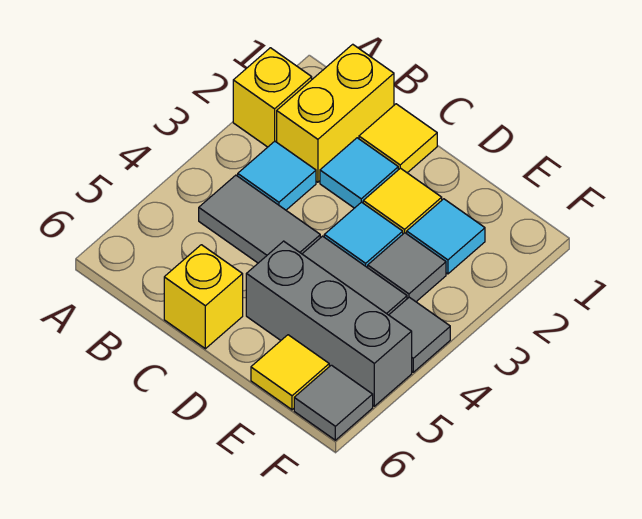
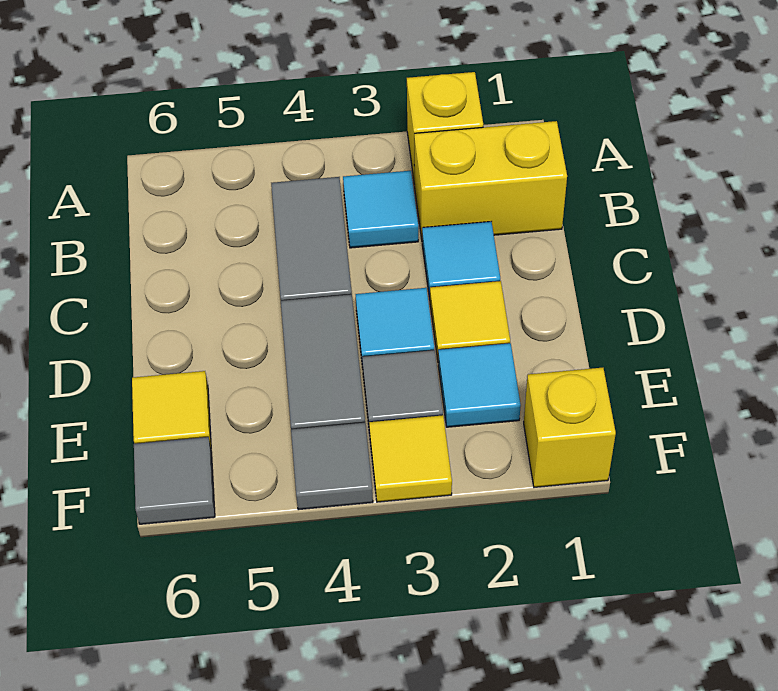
yellow tile C1 level 1 -> yellow tile F3 level 1
yellow brick C6 level 1 -> yellow brick F1 level 1
grey brick D5:F5 level 1 -> none

